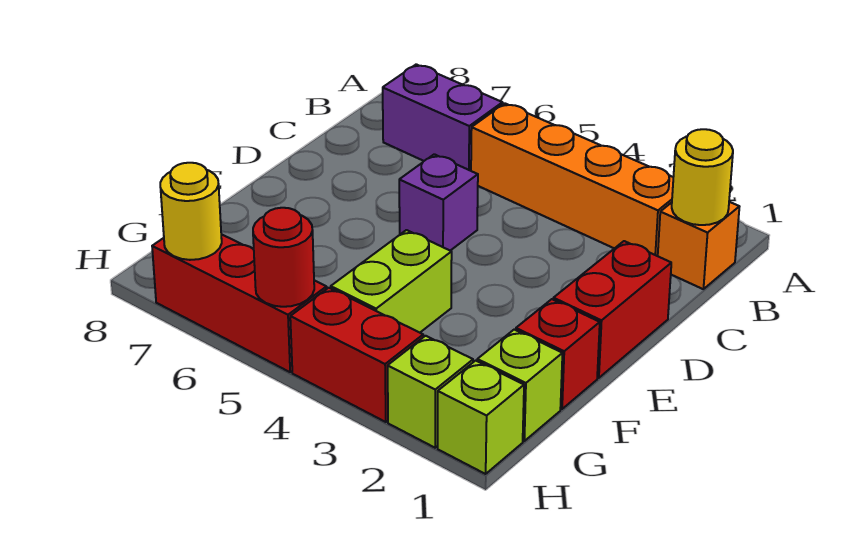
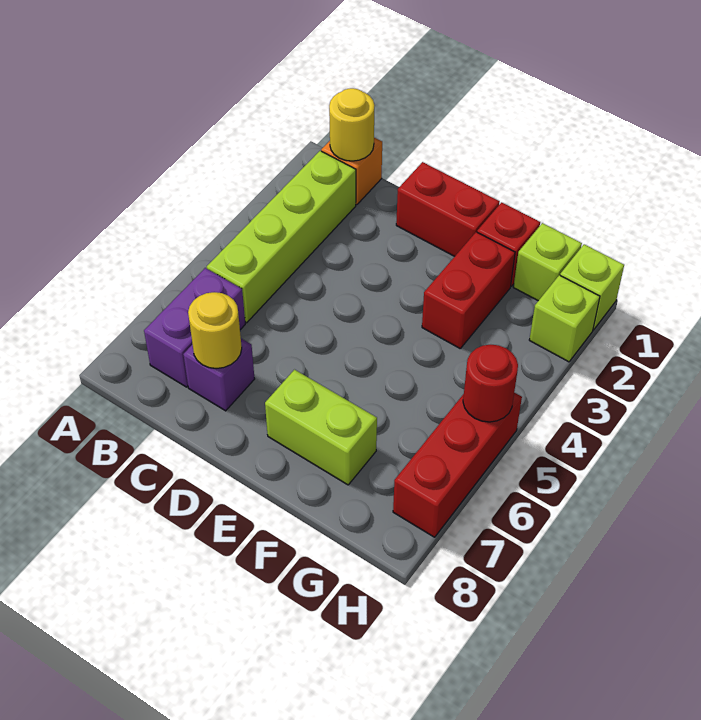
orange brick B2:B5 level 1 -> lime brick B2:B5 level 1
purple brick D5 level 1 -> purple brick C7 level 1
lime brick F4:G4 level 1 -> lime brick E7:F7 level 1
red brick H3:H4 level 1 -> red brick F2:F3 level 1
yellow round brick H7 level 2 -> yellow round brick C7 level 2

